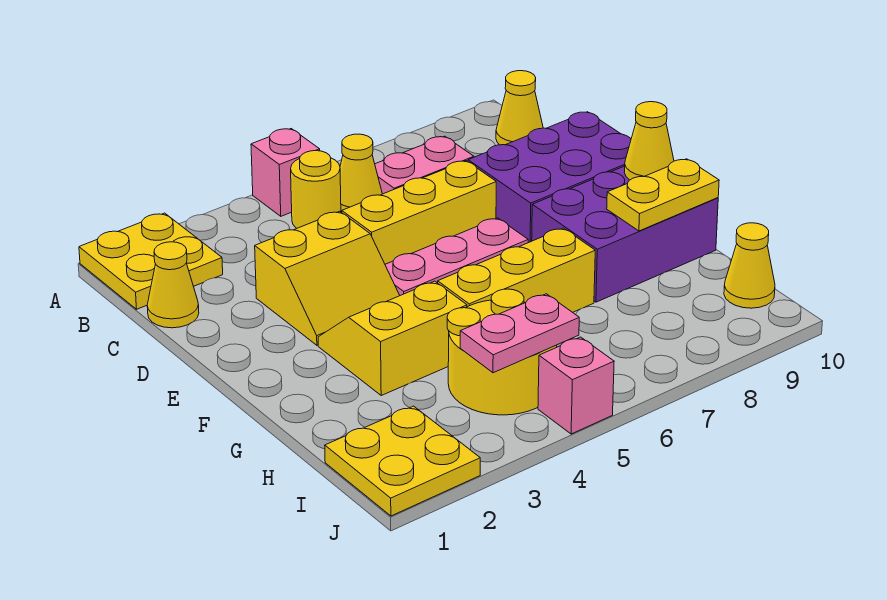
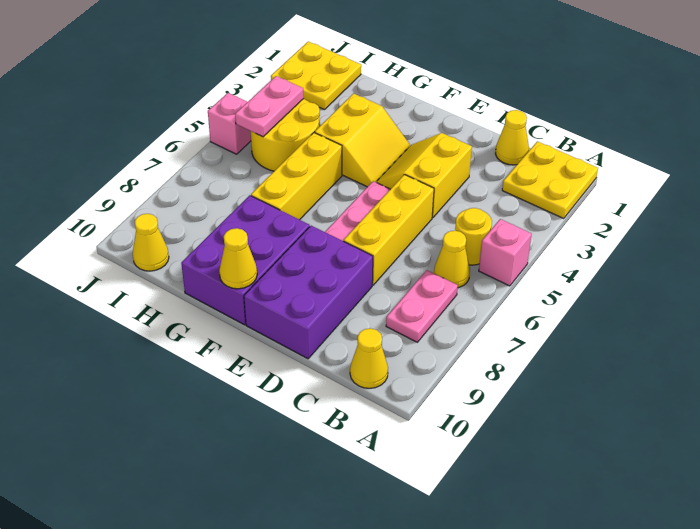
yellow plate G9:G10 level 2 -> none

